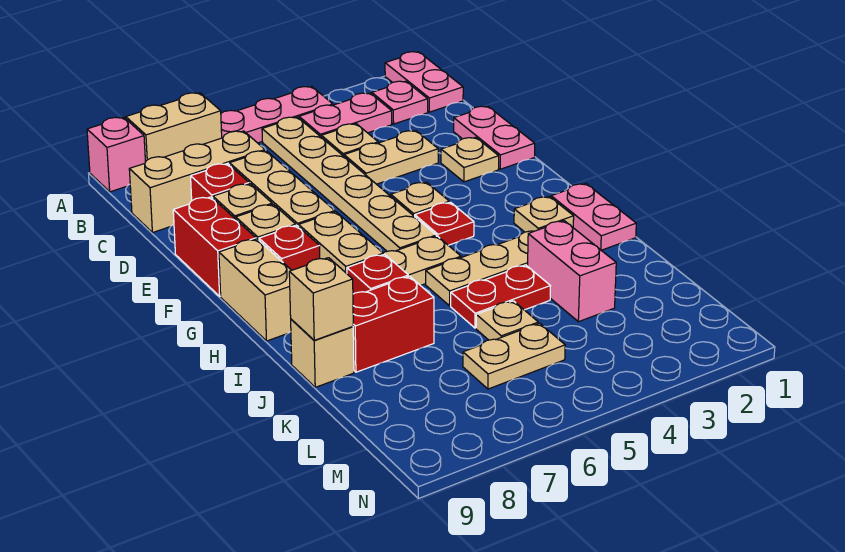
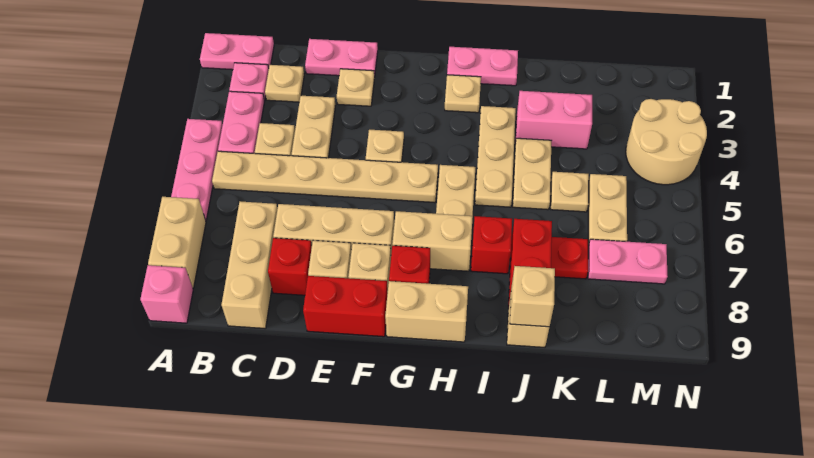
none -> tan plate C2 level 1
red plate G4 level 1 -> red plate K7 level 1
red plate J4:J5 level 1 -> tan plate J4:J5 level 1
none -> pink plate L7:M7 level 1
none -> tan round brick M3:N4 level 1

